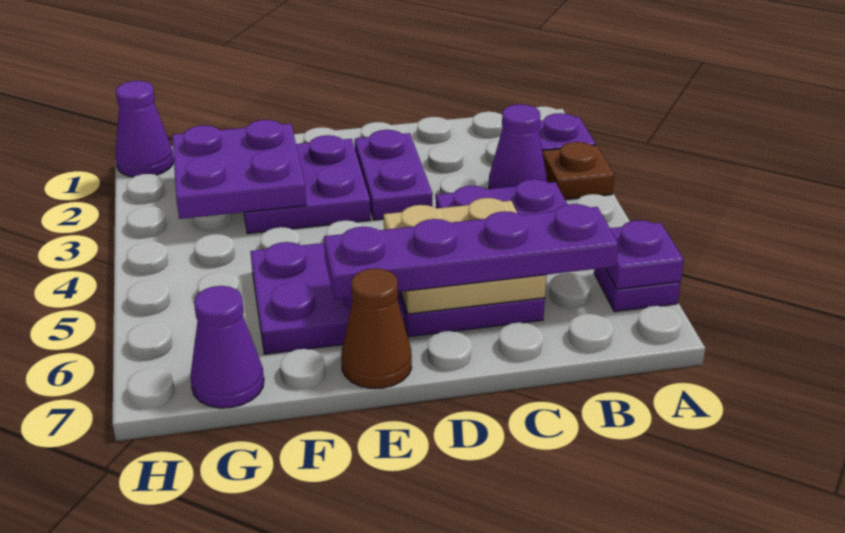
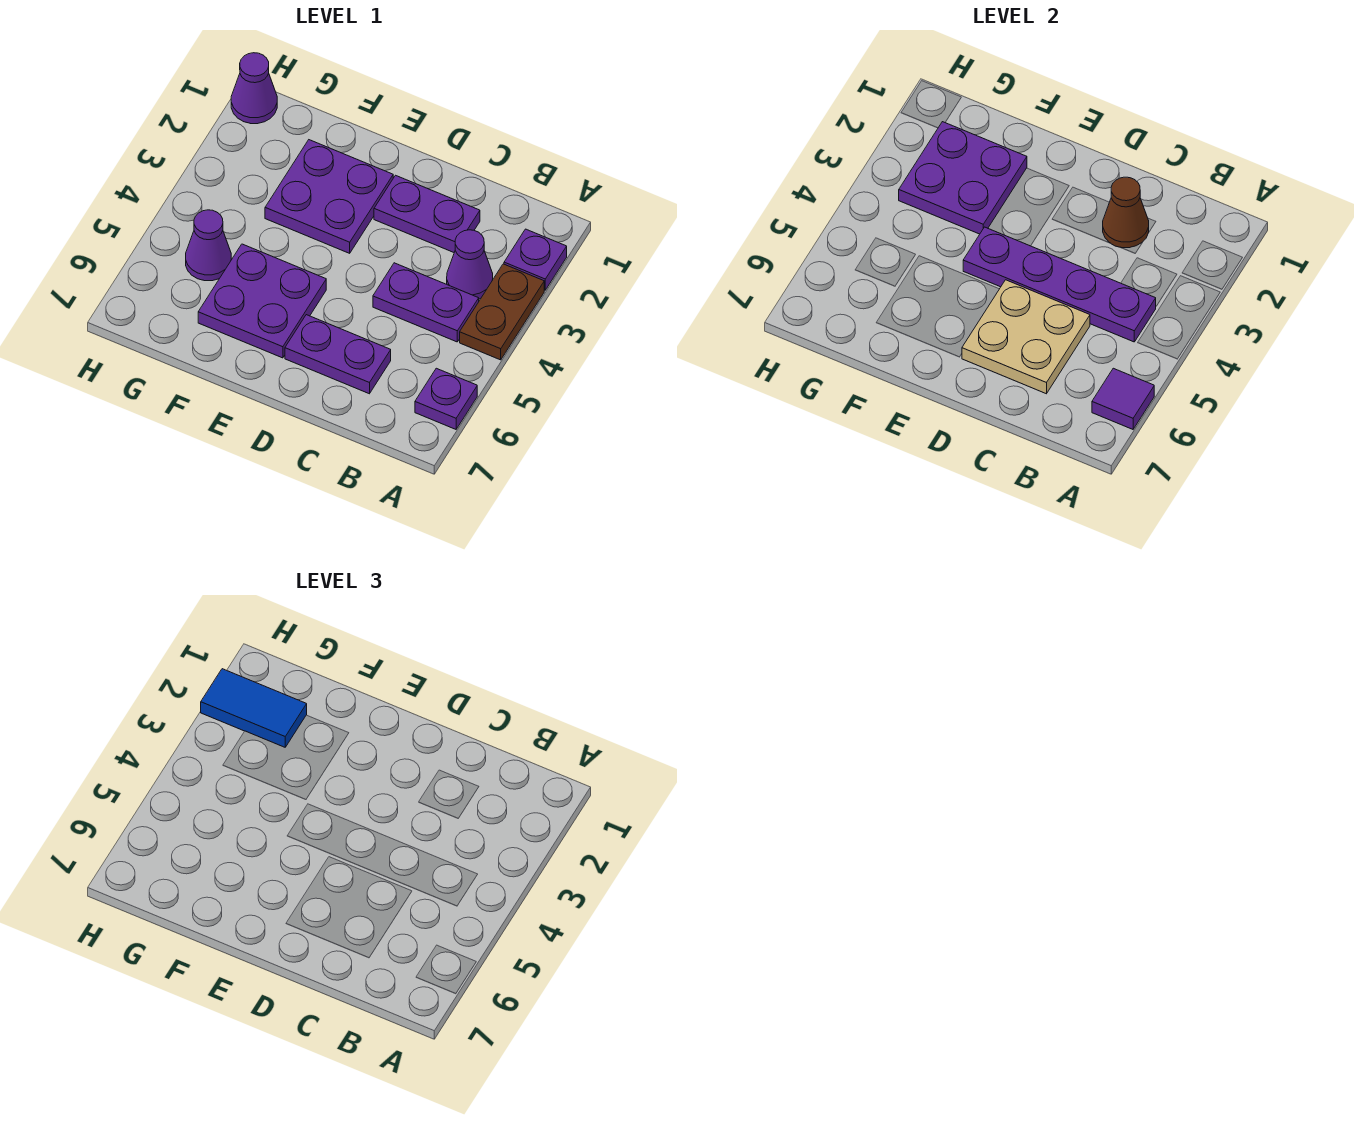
brown plate A3 level 1 -> brown plate A3:A4 level 1
purple plate A6 level 2 -> purple tile A6 level 2
purple plate B6:E6 level 3 -> purple plate B4:E4 level 2
purple plate D2:D3 level 1 -> purple plate C2:D2 level 1
brown cone E7 level 1 -> brown cone C2 level 2
none -> blue tile G2:H2 level 3
purple cone G7 level 1 -> purple cone G5 level 1

